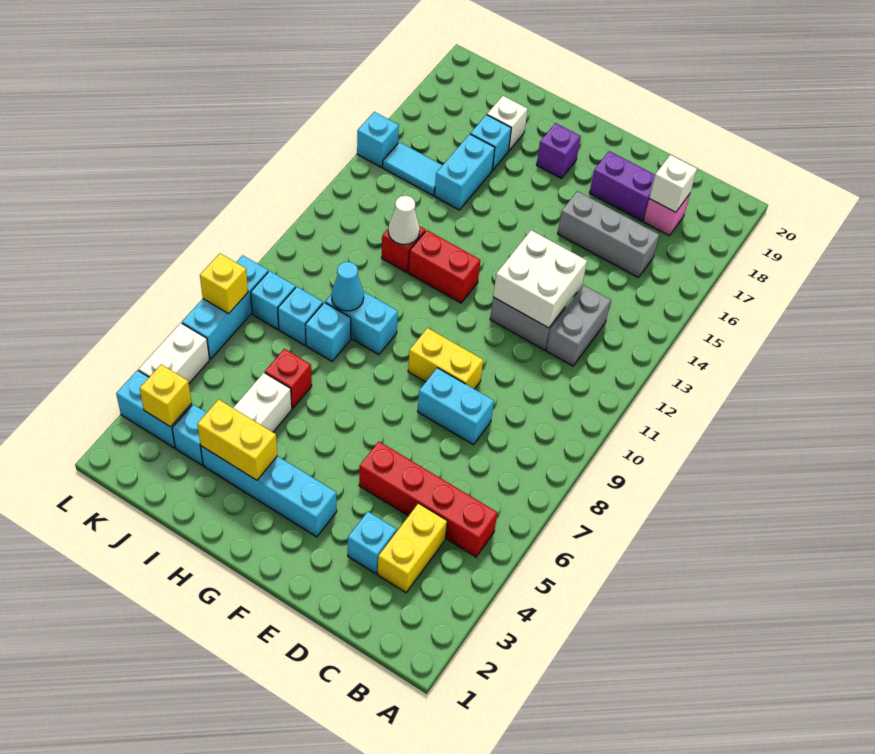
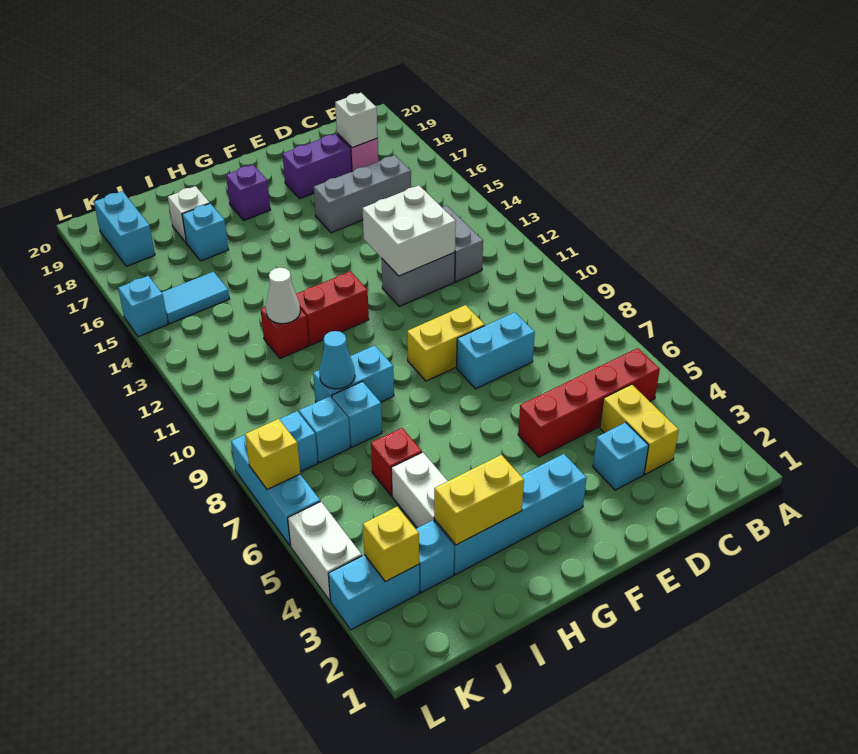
cyan brick I15:I16 level 1 -> cyan brick K18:K19 level 1

